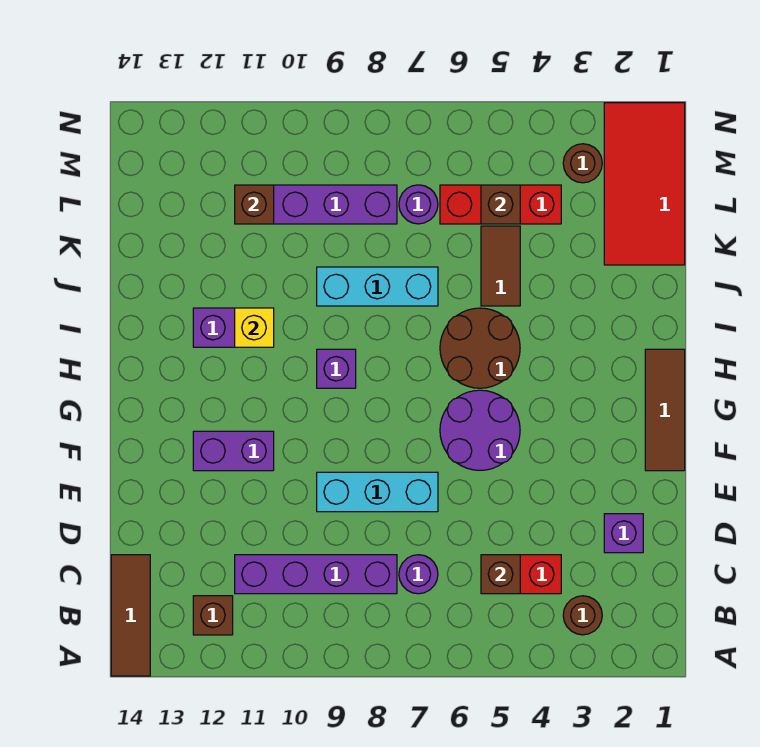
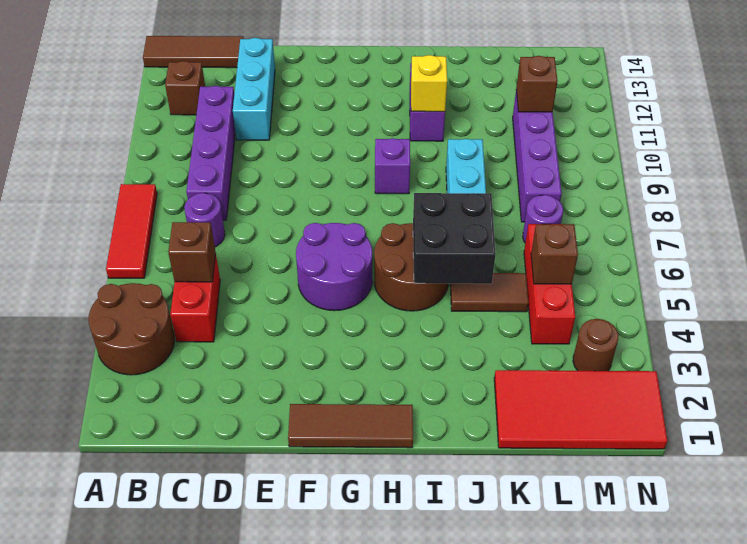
none -> red tile A6:A8 level 1
brown round brick B3 level 1 -> brown round brick A3:B4 level 1
purple brick D2 level 1 -> none
cyan brick E7:E9 level 1 -> cyan brick D11:D13 level 1
purple brick F11:F12 level 1 -> none
none -> black brick I5:J6 level 2

